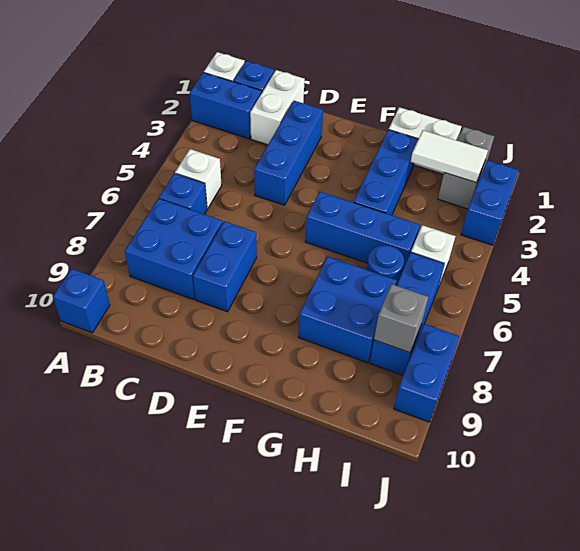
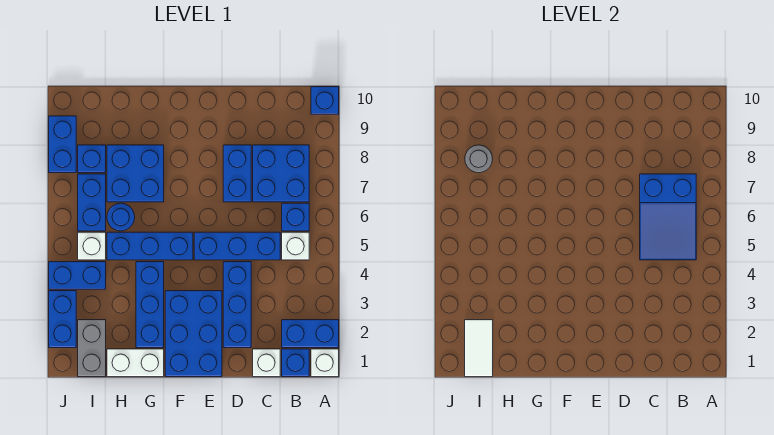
none -> blue slope B5:C7 level 2 top 7
white brick C1:C2 level 1 -> white brick C1 level 1
none -> blue brick C5:E5 level 1
none -> blue brick E1:F3 level 1
white tile H2:I2 level 2 -> white tile I1:I2 level 2
none -> blue brick I4:J4 level 1
grey brick I8 level 2 -> grey round brick I8 level 2

